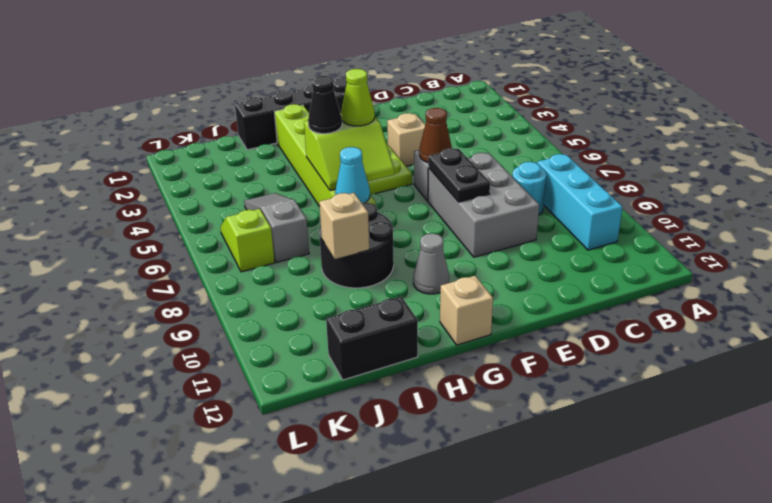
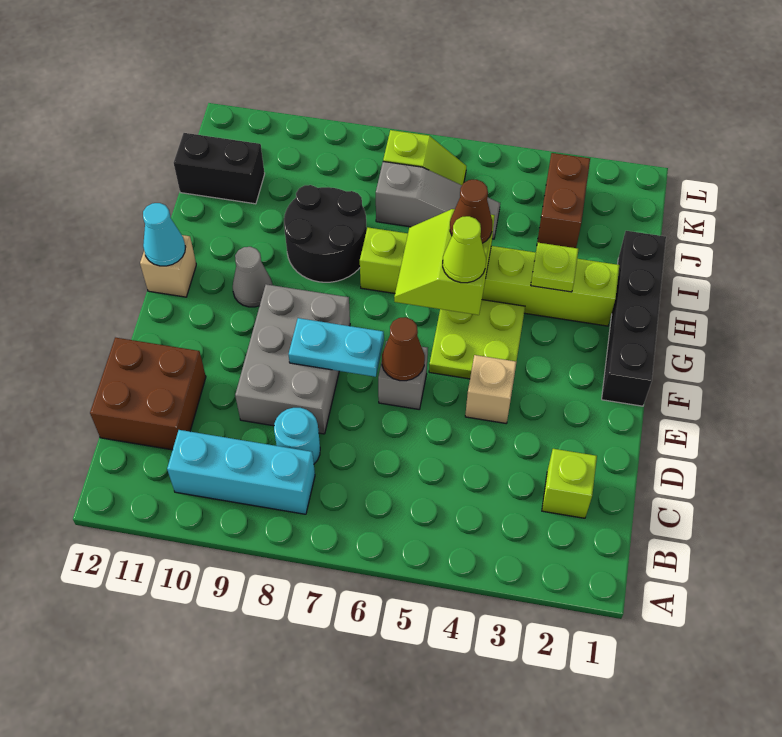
none -> lime brick C2 level 1
none -> brown brick C11:D12 level 1
grey brick D7:E9 level 1 -> grey brick D8:F9 level 1
black plate E7:E8 level 2 -> cyan plate E7:E8 level 2
none -> lime plate H3 level 2
black cone H5 level 3 -> brown cone H5 level 3
cyan cone H7 level 2 -> cyan cone G12 level 2
tan brick I9 level 2 -> none
black brick I12:J12 level 1 -> black brick J11:J12 level 1
none -> brown brick J3:K3 level 1

